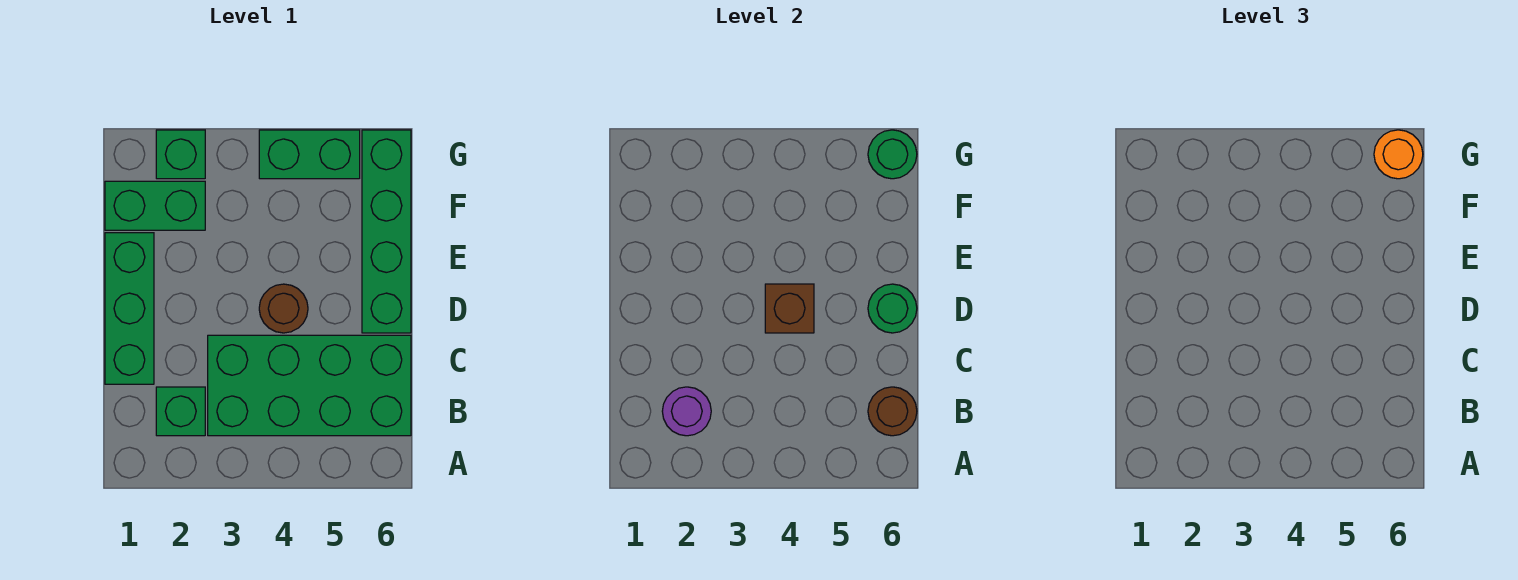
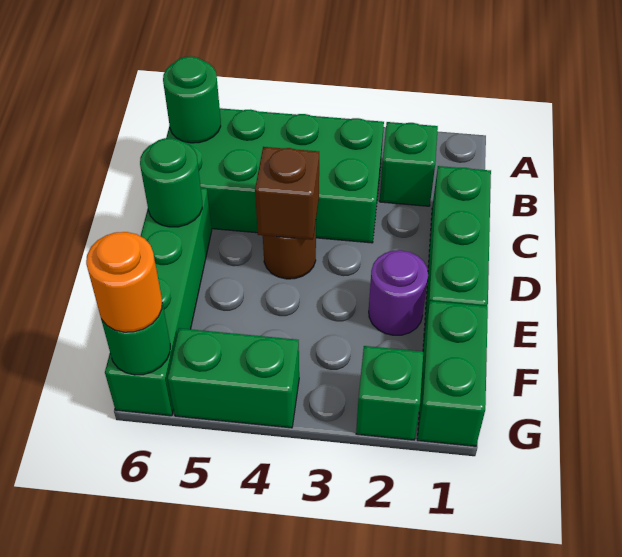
purple round brick B2 level 2 -> purple round brick E2 level 1
brown round brick B6 level 2 -> green round brick B6 level 2
green brick F1:F2 level 1 -> green brick F1:G1 level 1

